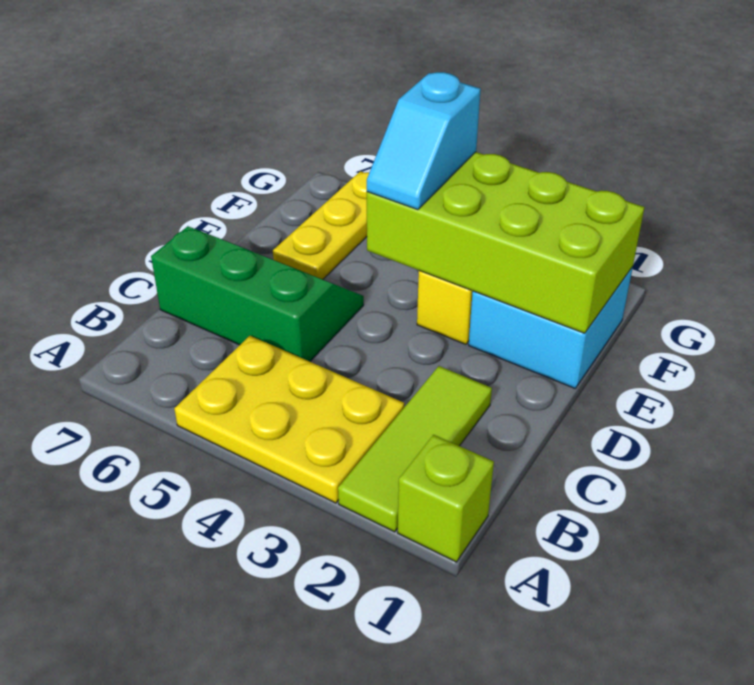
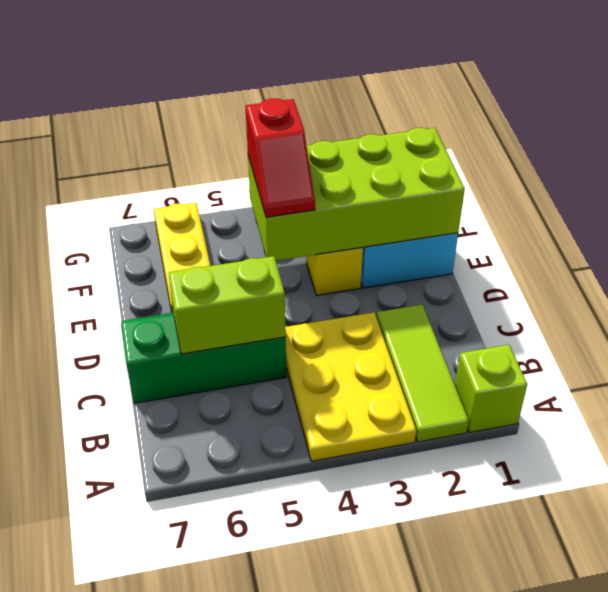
yellow plate A3:B5 level 1 -> yellow plate A3:C4 level 1
none -> lime brick C5:C6 level 2
cyan slope E4:F4 level 3 top F -> red slope E4:F4 level 3 top F

